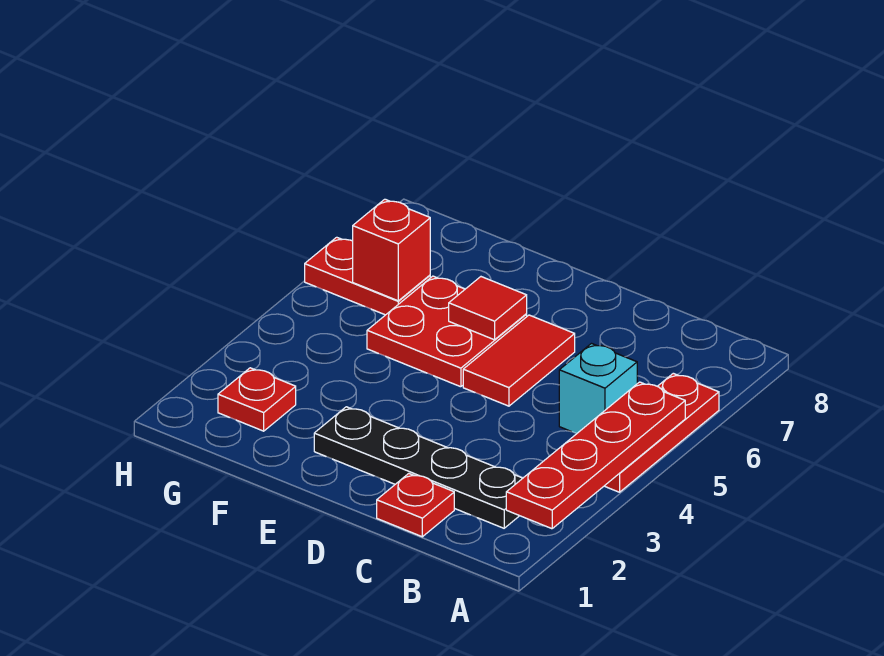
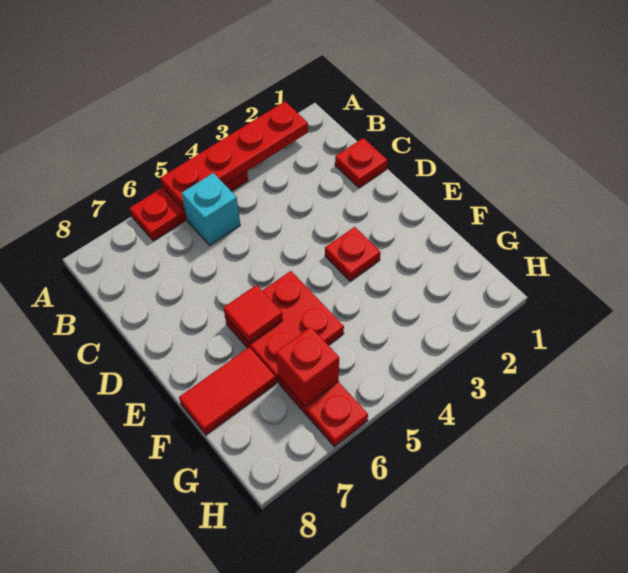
black plate B2:E2 level 1 -> none
red tile D5:D6 level 1 -> red tile F7:F8 level 1
red plate G2 level 1 -> red plate E3 level 1

